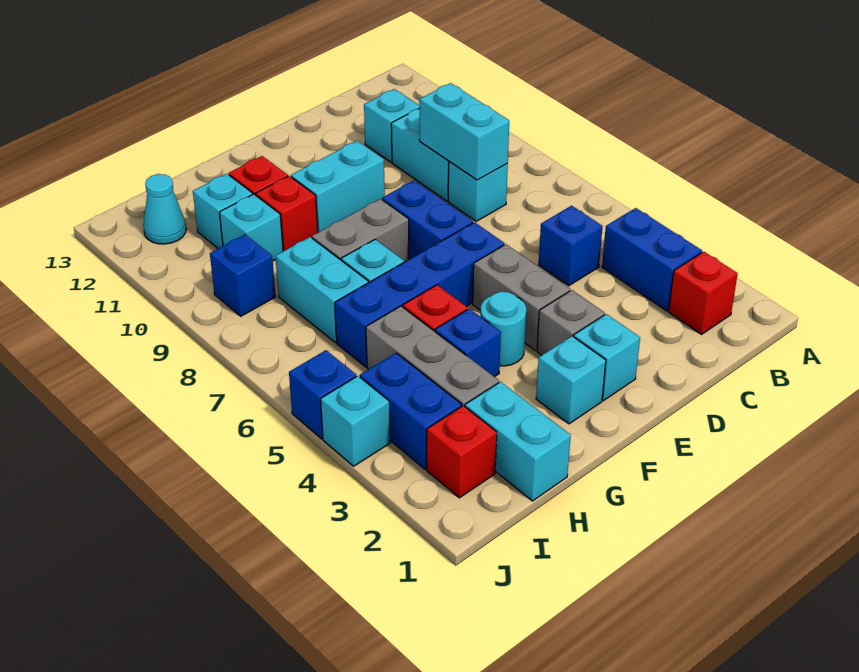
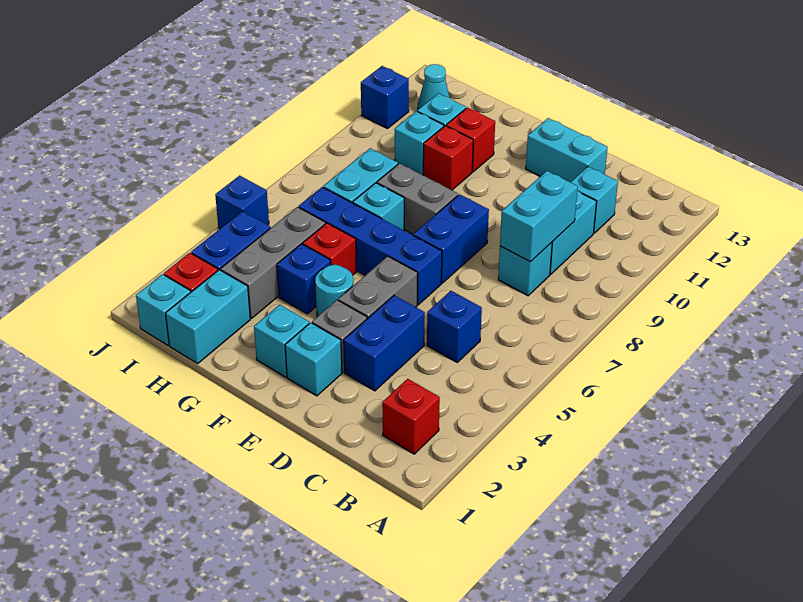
blue brick B3:B4 level 1 -> blue brick D3:D4 level 1
cyan brick E10:F10 level 1 -> cyan brick D12:E12 level 1
blue brick I9 level 1 -> blue brick J11 level 1
cyan brick J4 level 1 -> cyan brick I1 level 1

